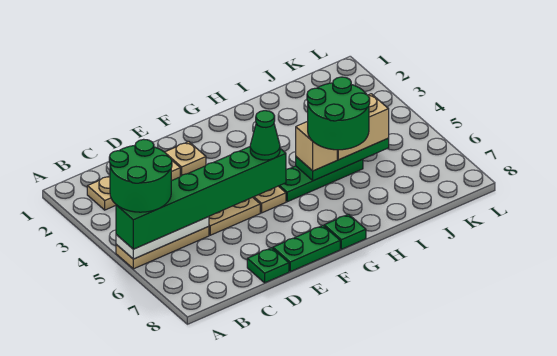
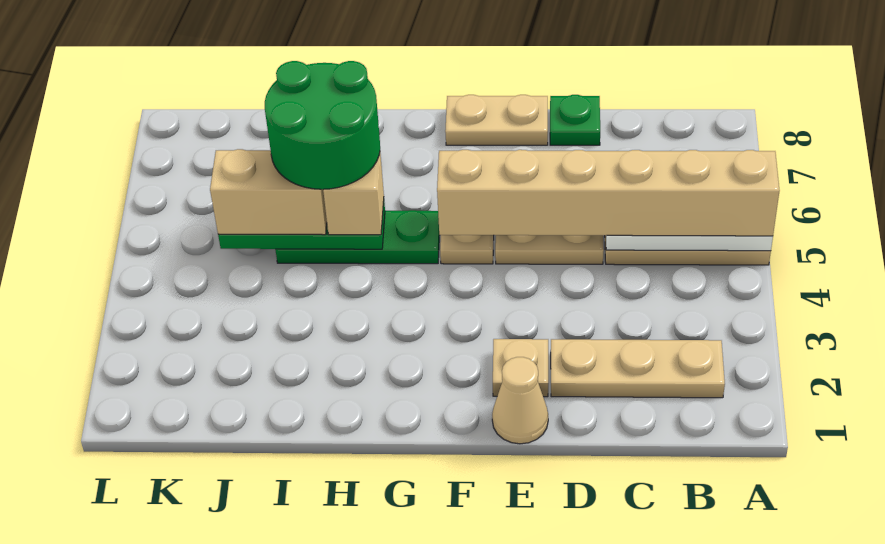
green round brick A4:B5 level 4 -> none
green brick A5:F5 level 3 -> tan brick A5:F5 level 3
none -> tan cone E1 level 1
green plate E8:F8 level 1 -> tan plate E8:F8 level 1
green cone F5 level 4 -> none
green plate G8 level 1 -> none

